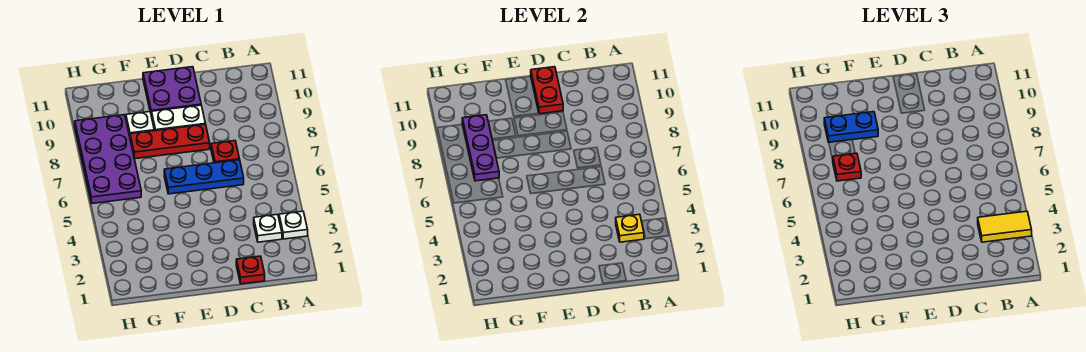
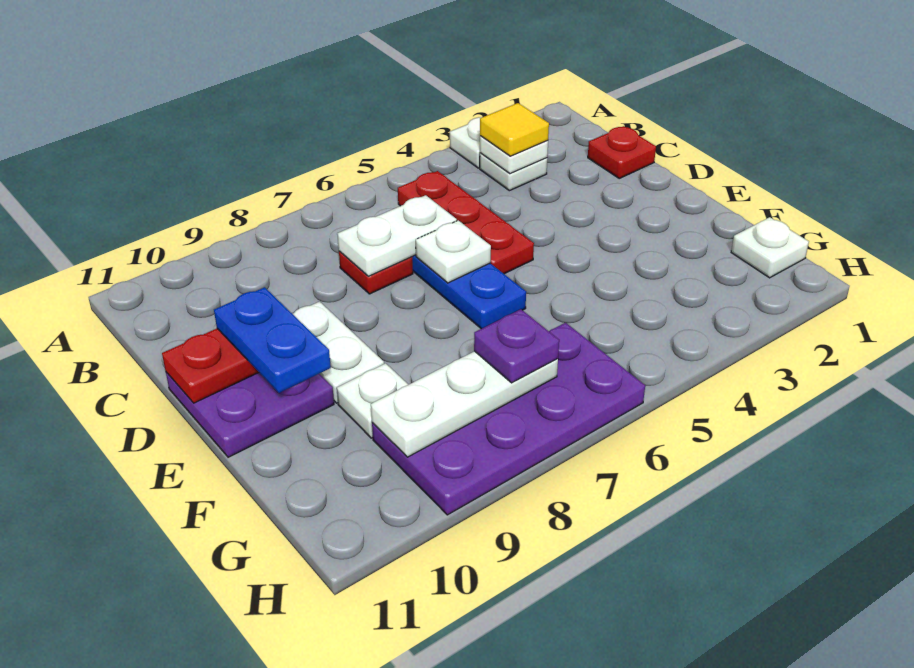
yellow tile A3:B3 level 3 -> yellow tile B3 level 3
yellow plate B3 level 2 -> white plate B3 level 2
none -> white plate C6:C7 level 2
none -> white plate D6 level 2
red plate D8:F8 level 1 -> red plate B5:D5 level 1
blue plate F9:G9 level 3 -> blue plate D10:E10 level 3
none -> white plate G1 level 1
purple plate G7:G9 level 2 -> white plate G7:G9 level 2
red plate G7 level 3 -> purple plate G7 level 3

